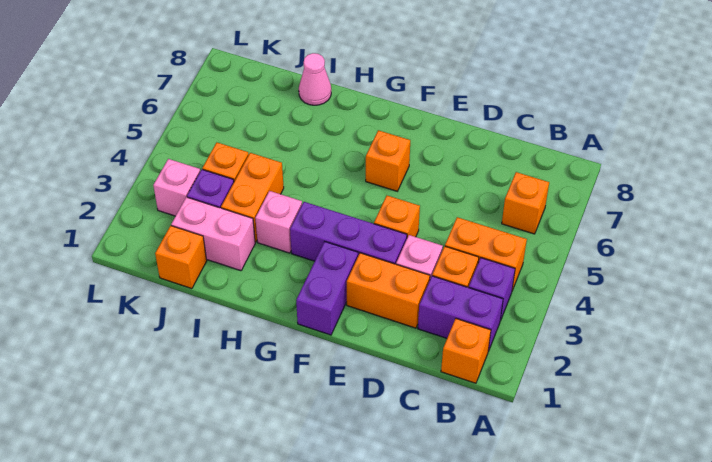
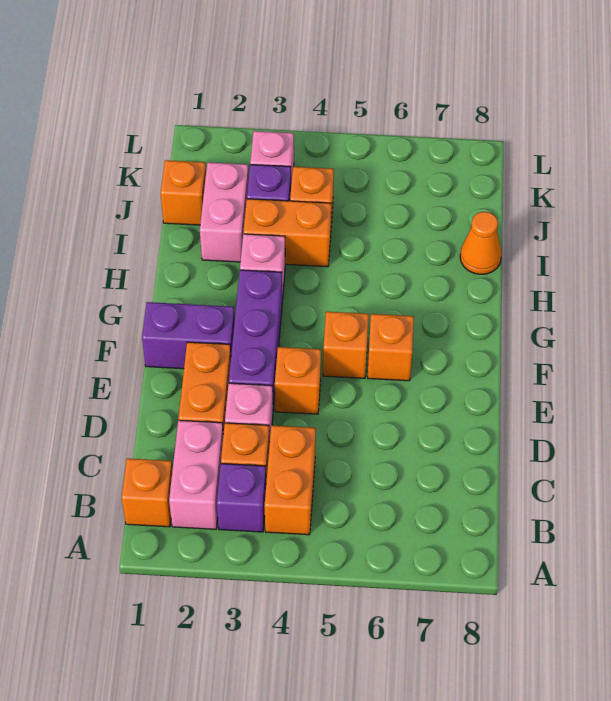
purple brick B2:C2 level 1 -> pink brick B2:C2 level 1
orange brick B6 level 1 -> orange brick F5 level 1
pink cone I8 level 1 -> orange cone I8 level 1

